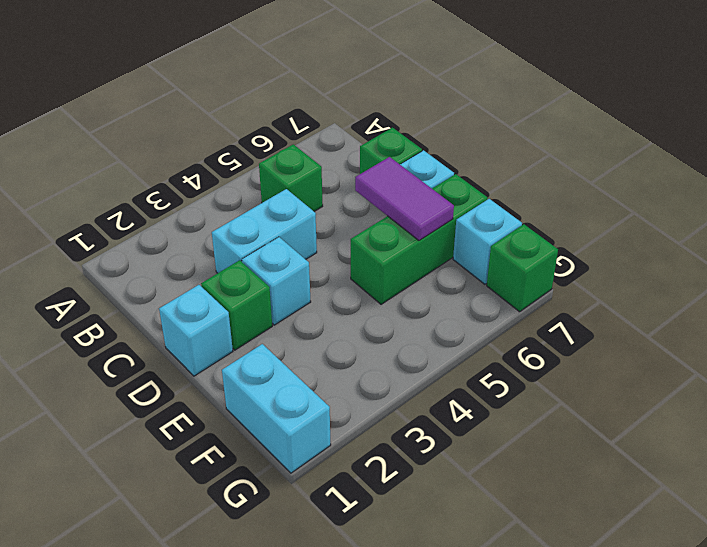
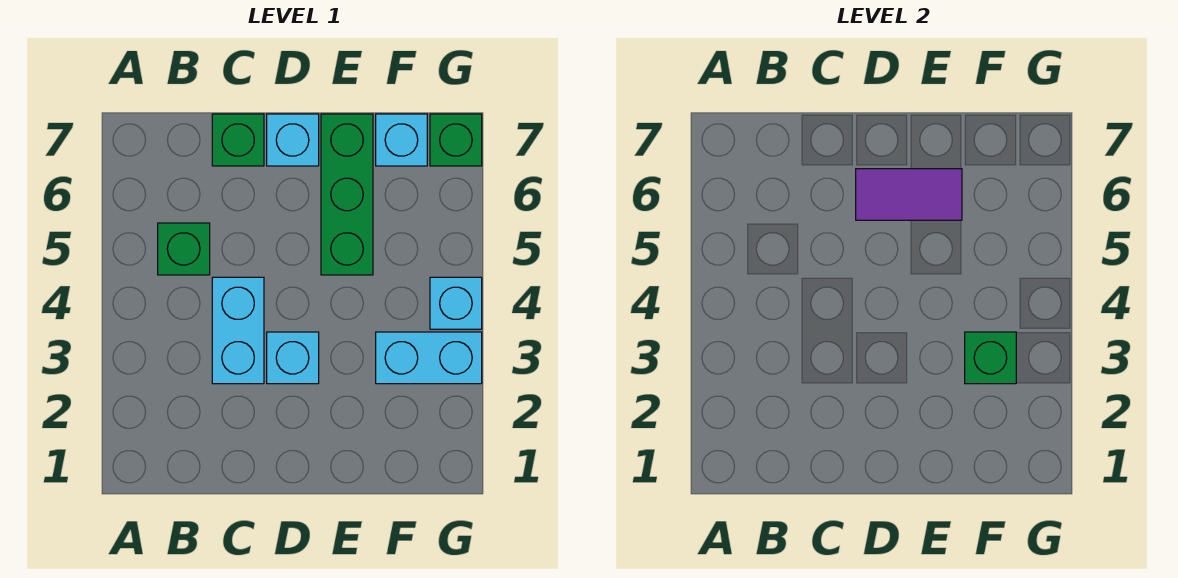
cyan brick D1 level 1 -> cyan brick G4 level 1
green brick D2 level 1 -> green brick F3 level 2
cyan brick F1:G1 level 1 -> cyan brick F3:G3 level 1

